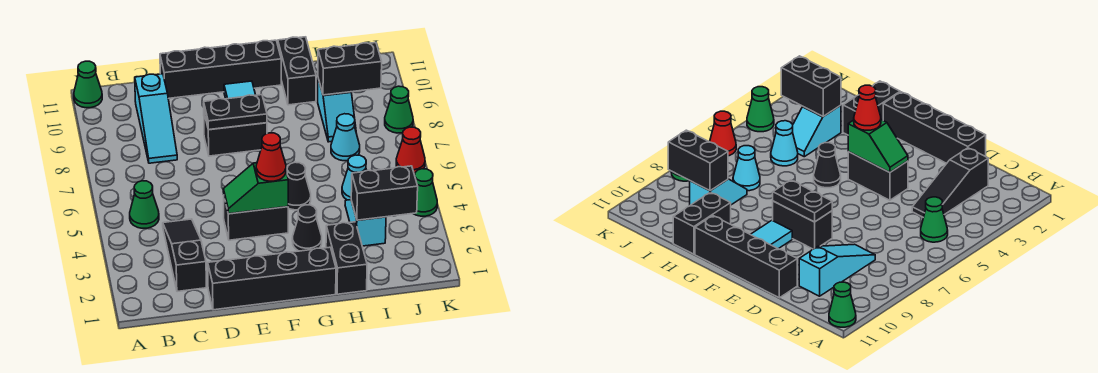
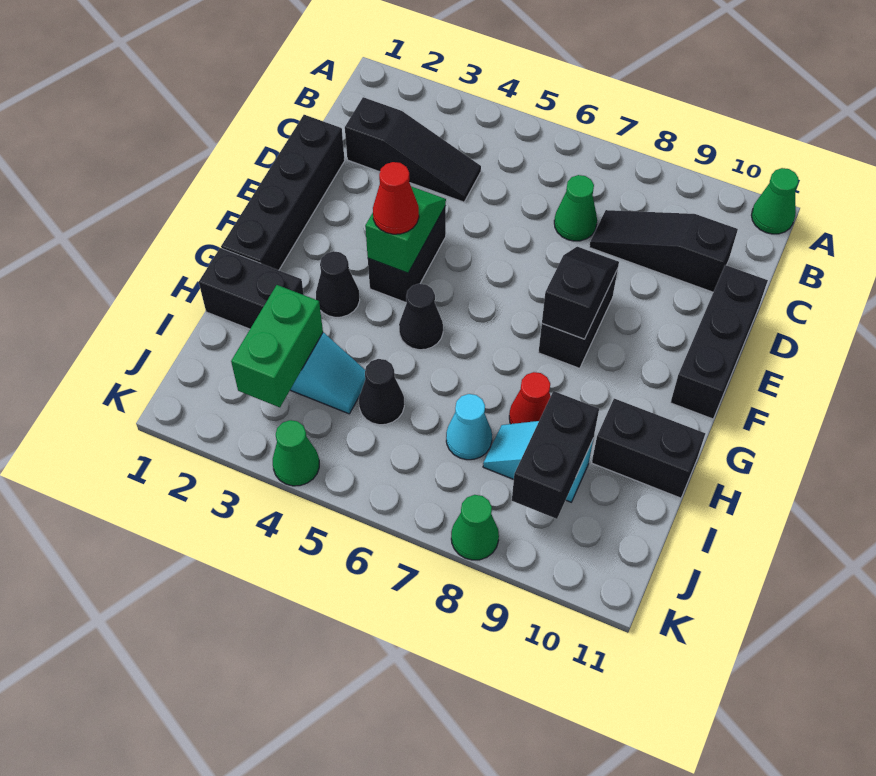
green cone B5 level 1 -> green cone C7 level 1
cyan slope C8:C10 level 1 top 10 -> black slope C8:C10 level 1 top 10
black brick D11:G11 level 1 -> black brick D11:F11 level 1
black plate E8:F8 level 2 -> black slope E8:F8 level 2 top F
cyan tile F9:F10 level 1 -> none
black brick I3:J3 level 2 -> green brick I3:J3 level 2
cyan cone I5 level 1 -> black cone I5 level 1
red cone K6 level 1 -> red cone H8 level 1

